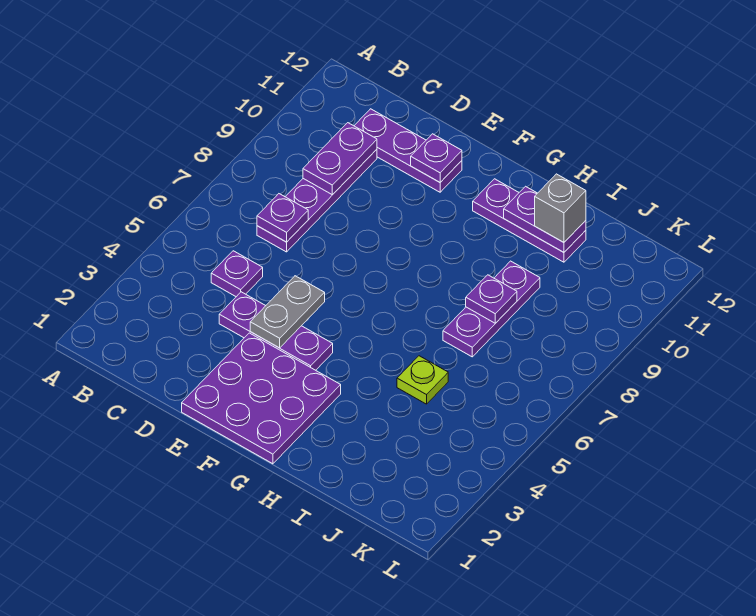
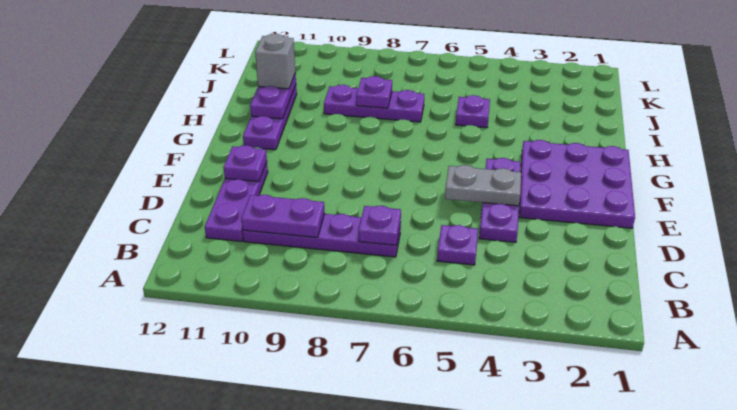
lime plate I5 level 1 -> purple plate I5 level 1

